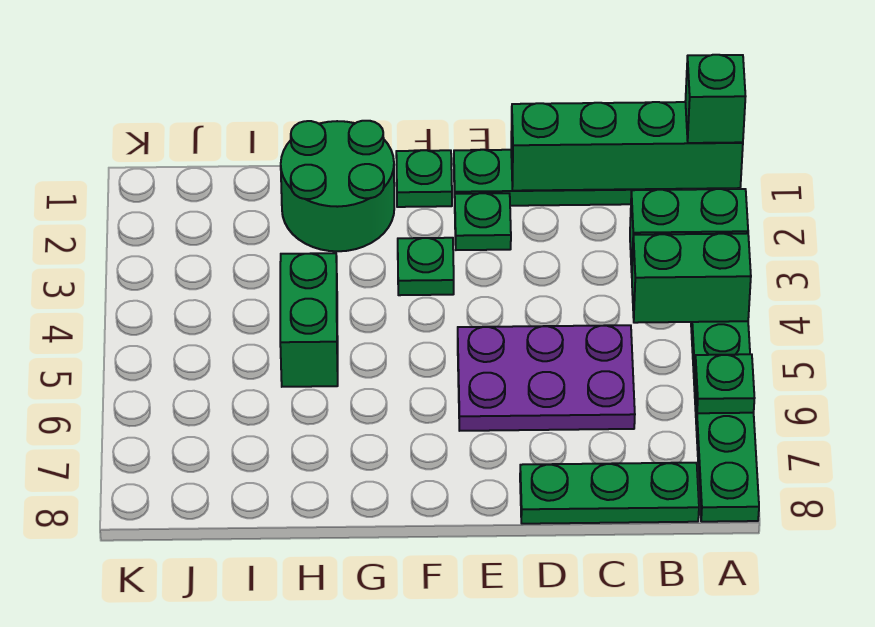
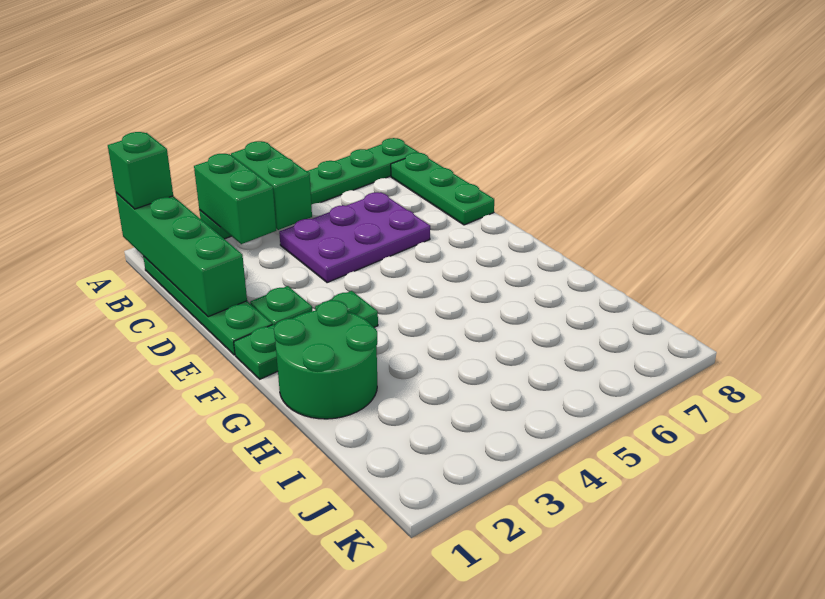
green plate A6 level 2 -> none
purple plate C5:E6 level 1 -> purple plate C4:D6 level 1
green brick H4:H5 level 1 -> none

